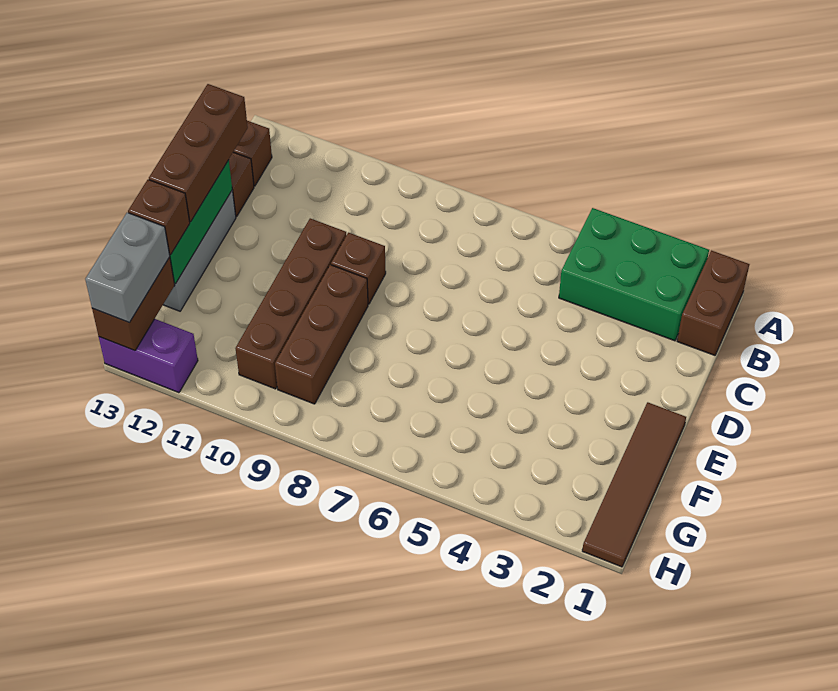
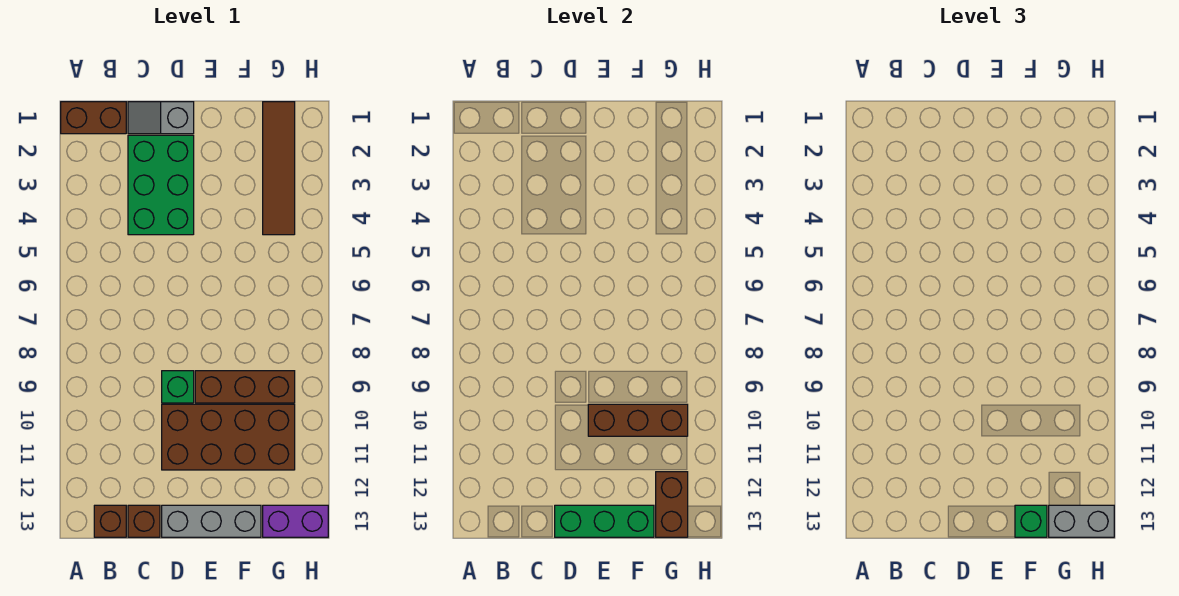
green brick A2:B4 level 1 -> green brick C2:D4 level 1
none -> grey slope C1:D1 level 1 top D
brown brick C13:E13 level 3 -> brown brick E10:G10 level 2
brown brick D9 level 1 -> green brick D9 level 1
brown brick D10:G10 level 1 -> brown brick D10:G11 level 1
brown tile E1:H1 level 1 -> brown tile G1:G4 level 1
brown brick F13 level 3 -> green brick F13 level 3
brown brick G13:H13 level 2 -> brown brick G12:G13 level 2
purple brick H12:H13 level 1 -> purple brick G13:H13 level 1

